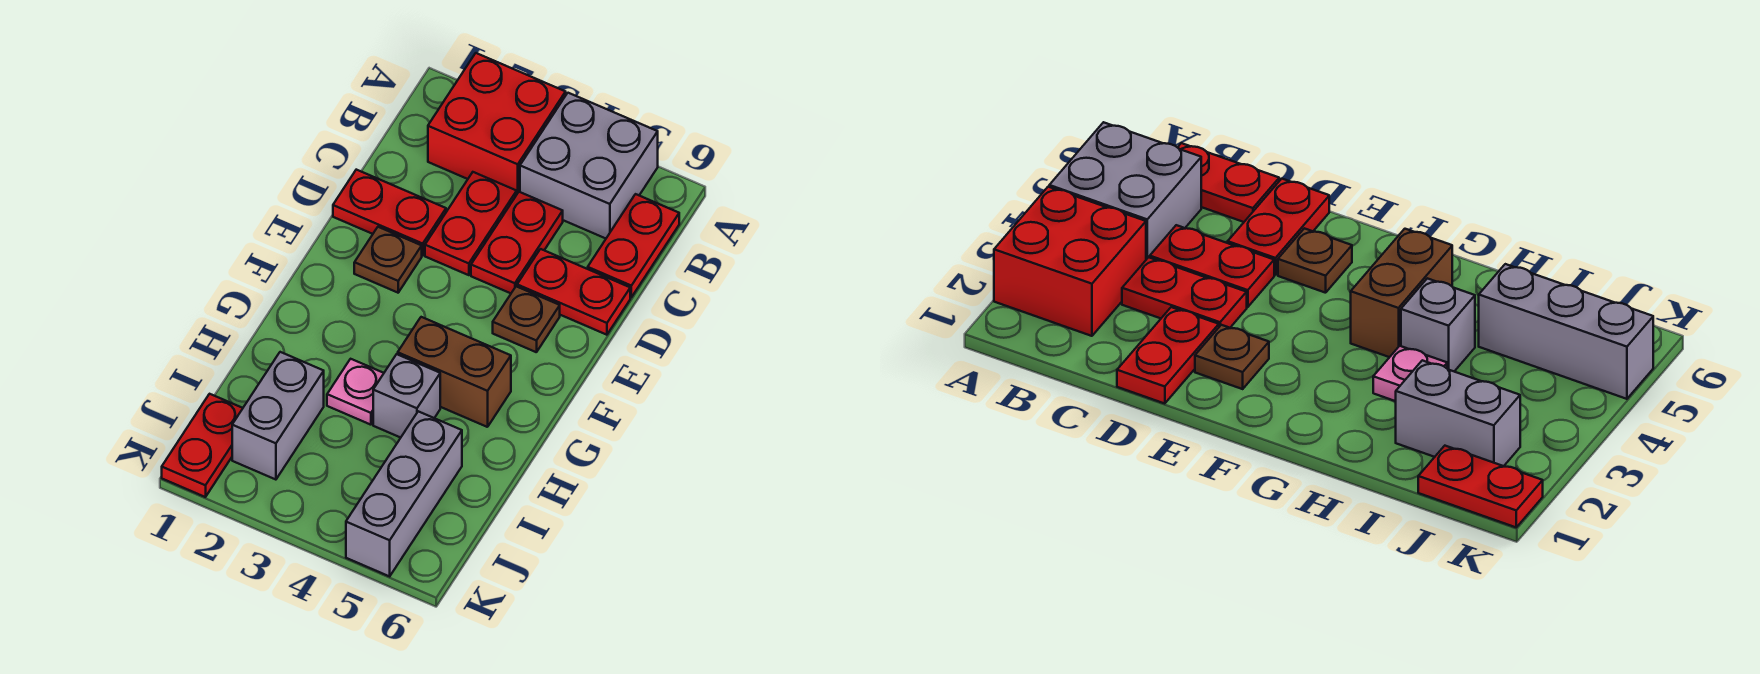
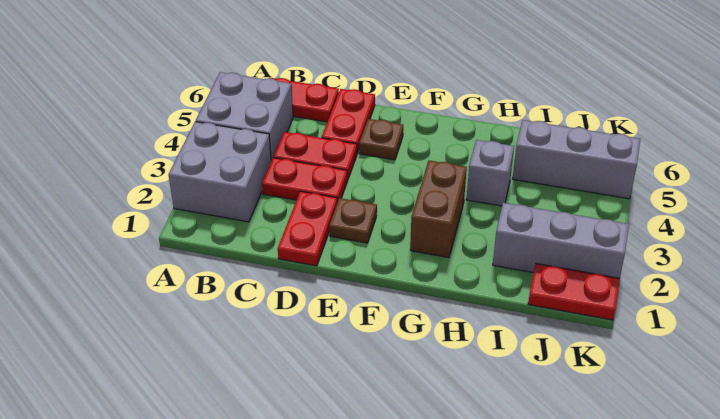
red brick A2:B3 level 1 -> grey brick A2:B3 level 1
brown brick G4:G5 level 1 -> brown brick G2:G3 level 1
pink plate H3 level 1 -> none
grey brick I2:J2 level 1 -> grey brick I2:K2 level 1

